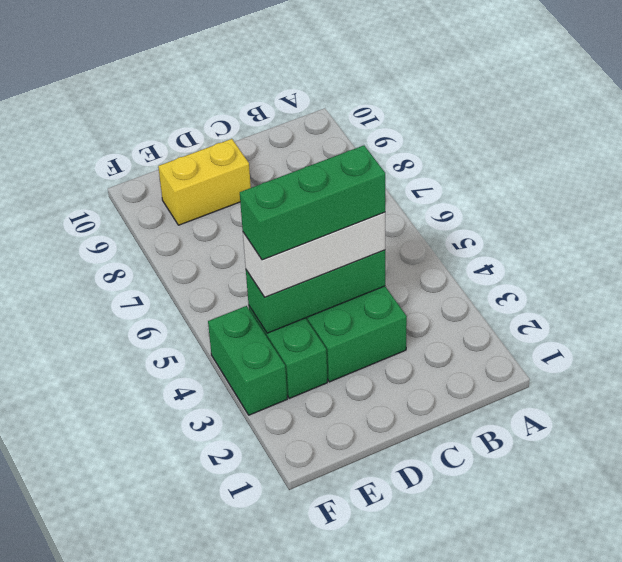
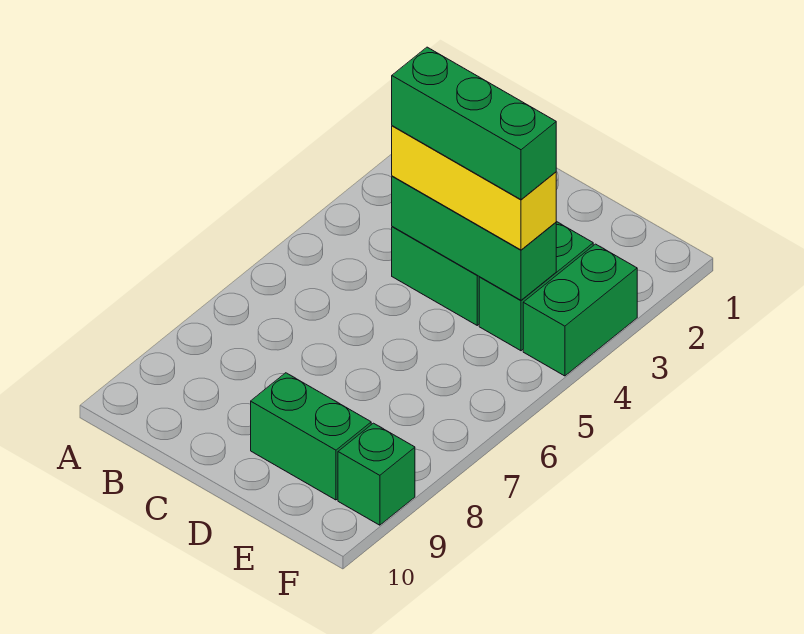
white brick C4:E4 level 3 -> yellow brick C4:E4 level 3
yellow brick D9:E9 level 1 -> green brick D9:E9 level 1
none -> green brick F9 level 1

